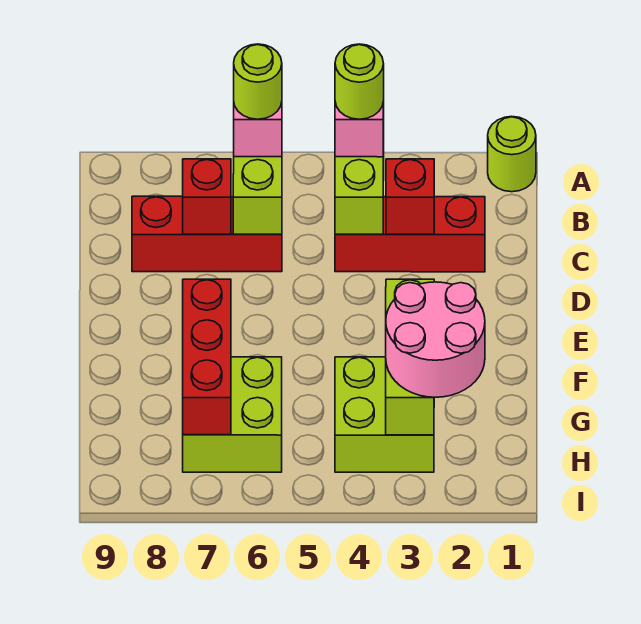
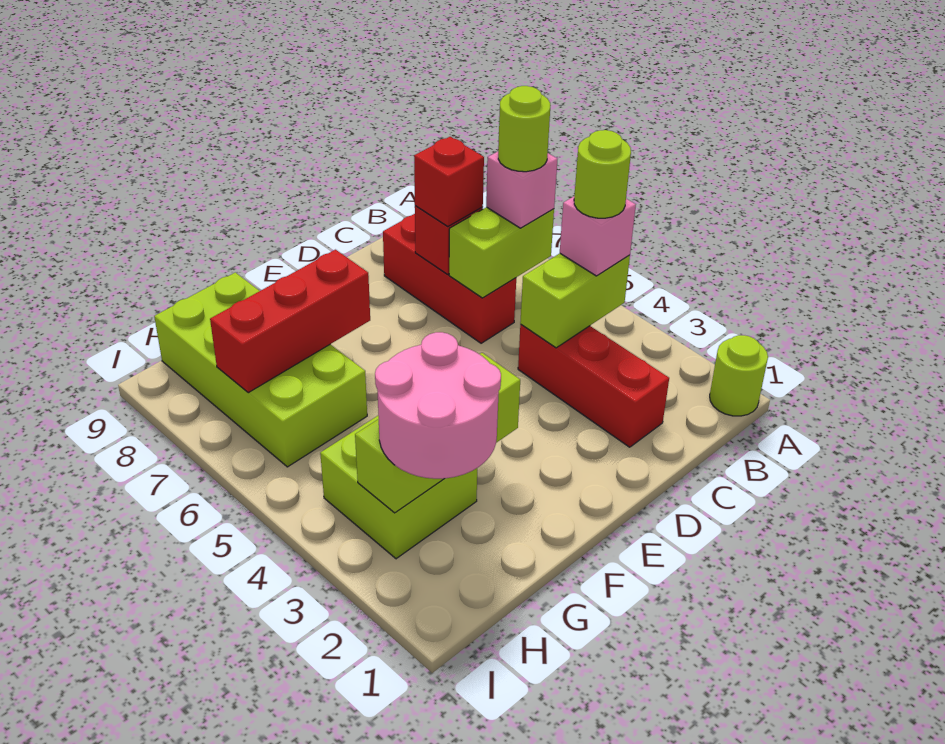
red brick C3 level 2 -> red brick C7 level 3
lime brick G6:H7 level 1 -> lime brick G6:H9 level 1

